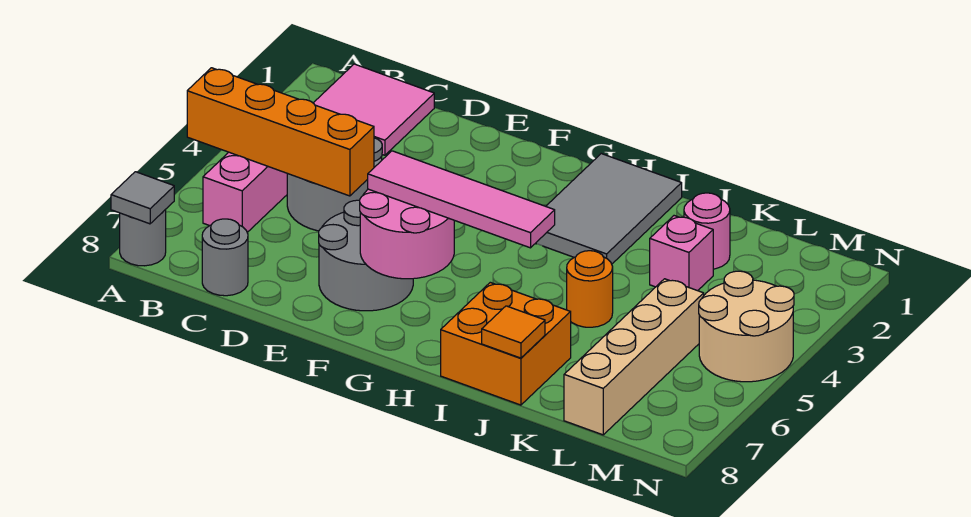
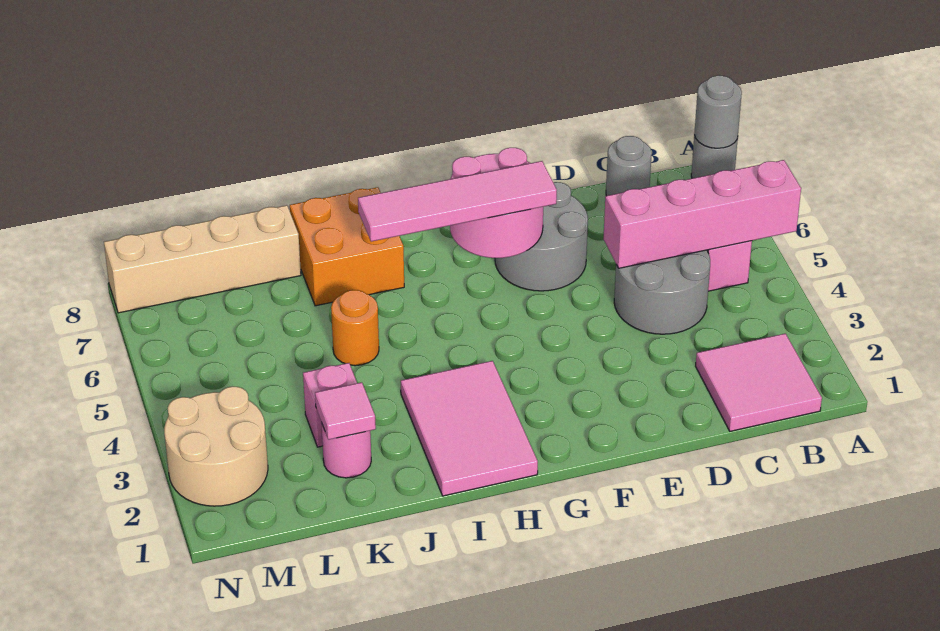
orange brick A5:D5 level 2 -> pink brick A5:D5 level 2
grey tile A8 level 2 -> grey round brick A8 level 2
grey tile H1:I3 level 1 -> pink tile H1:I3 level 1
orange tile J8 level 2 -> none
none -> pink tile K2 level 2
tan brick L5:L8 level 1 -> tan brick K8:N8 level 1
tan round brick M4:N5 level 1 -> tan round brick M2:N3 level 1

